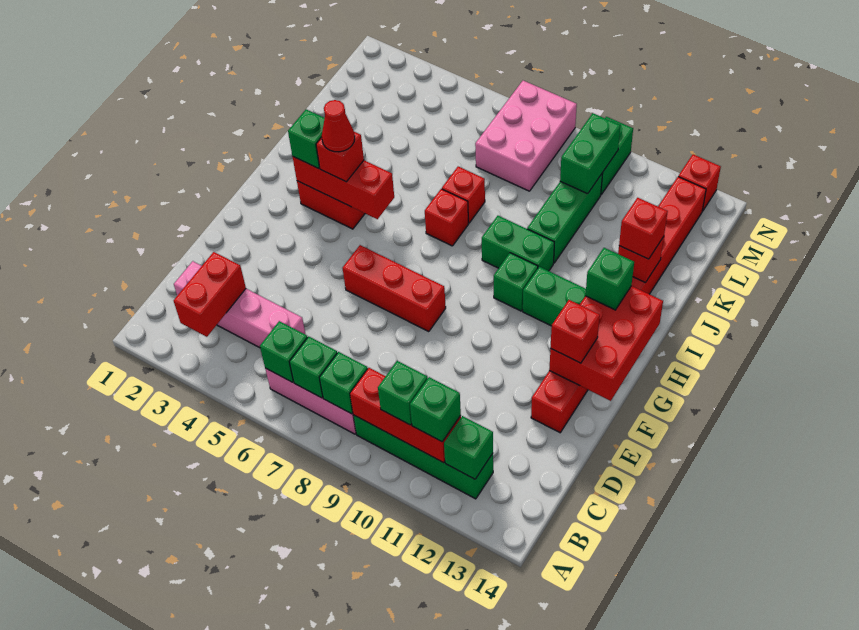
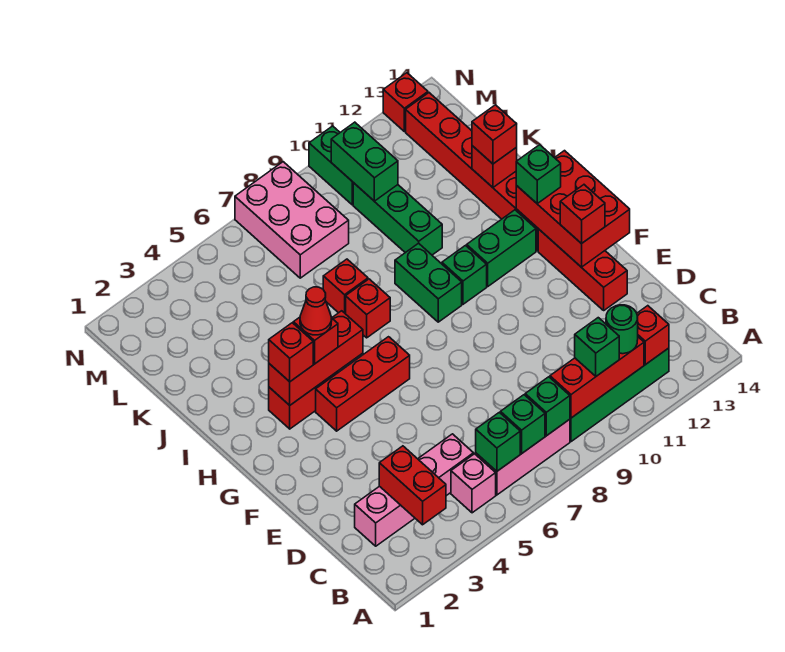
none -> pink brick B5 level 1
green brick B11 level 3 -> green round brick B11 level 3
green brick B12 level 2 -> red brick B12 level 2
red brick F6:F8 level 1 -> red brick G4:G6 level 1
green brick H3 level 3 -> red brick H3 level 3
green brick I9:I10 level 1 -> green brick H9:I9 level 1

